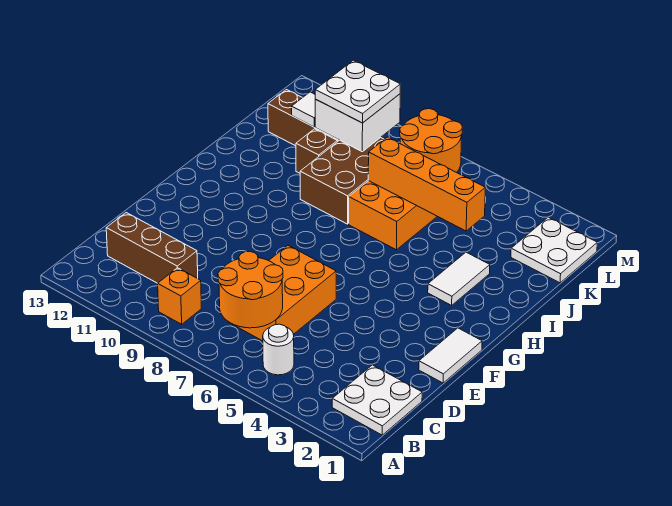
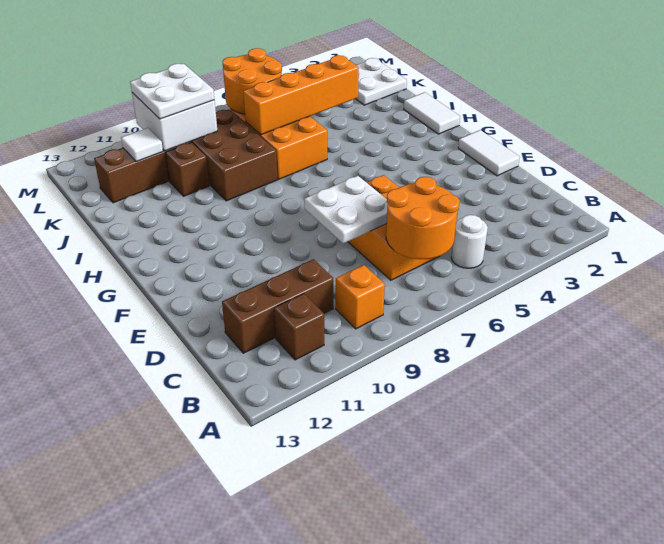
white plate B1:C2 level 1 -> white plate D7:E8 level 2
none -> brown brick B11 level 1
white tile H3:I3 level 1 -> white tile H1:I1 level 1

